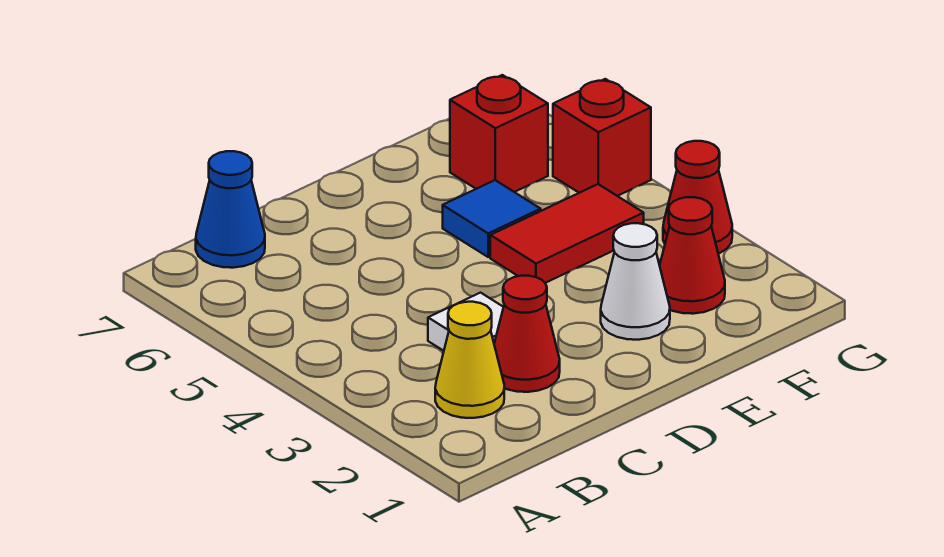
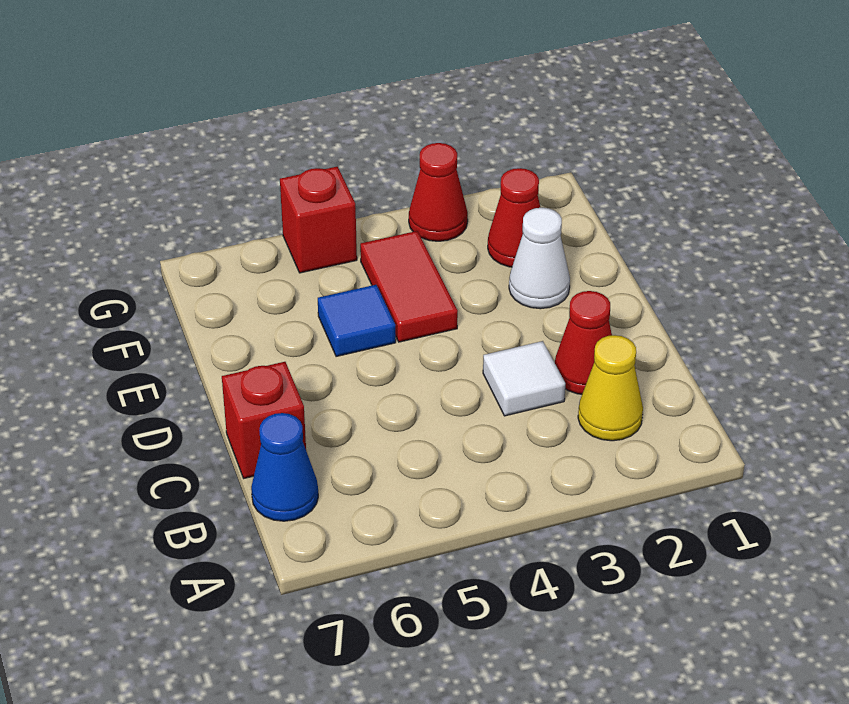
red brick F6 level 1 -> red brick C7 level 1

